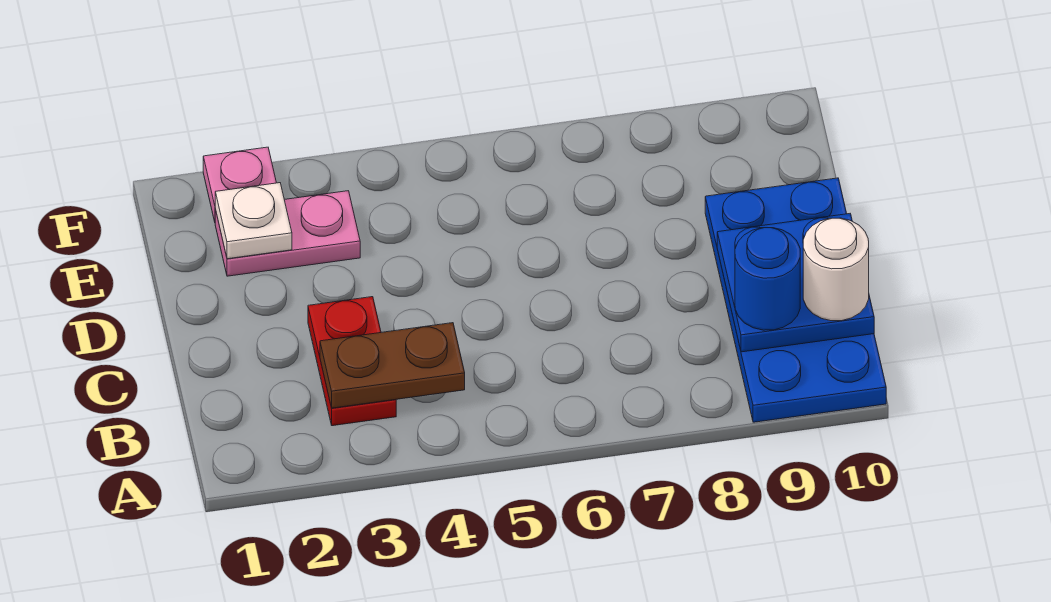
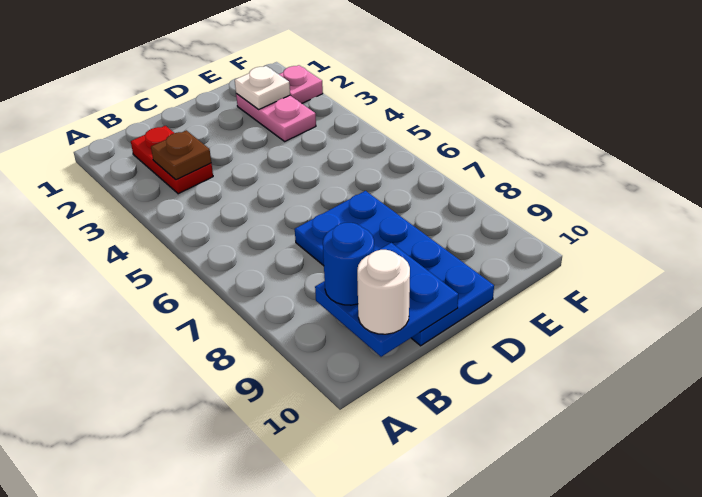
blue plate A9:D10 level 1 -> blue plate C7:D10 level 1
red plate B3:C3 level 1 -> red plate B2:B3 level 1
brown plate B3:B4 level 2 -> brown plate B3 level 2

